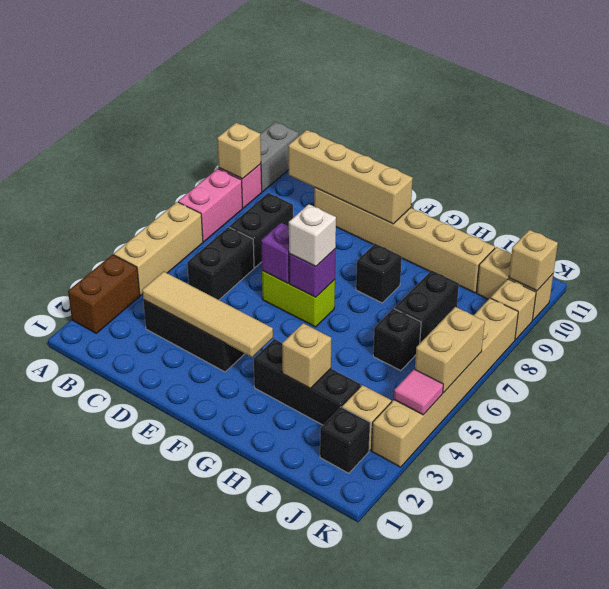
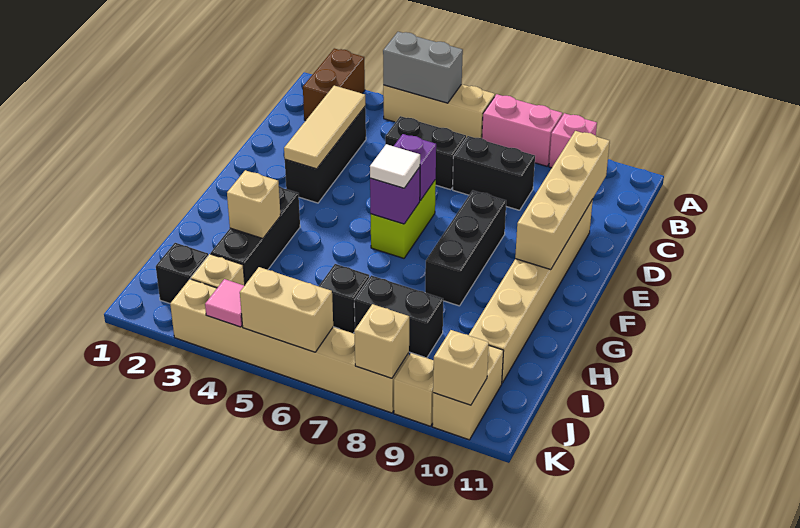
brown brick A2:A3 level 1 -> brown brick A2:B2 level 1
tan brick A9 level 2 -> tan brick K8 level 2
grey brick A10:A11 level 1 -> grey brick A4:A5 level 2
tan tile C3:F3 level 2 -> tan tile C3:E3 level 2
white brick F6 level 3 -> white tile F6 level 3
black brick G8 level 1 -> black brick E8:G8 level 1

